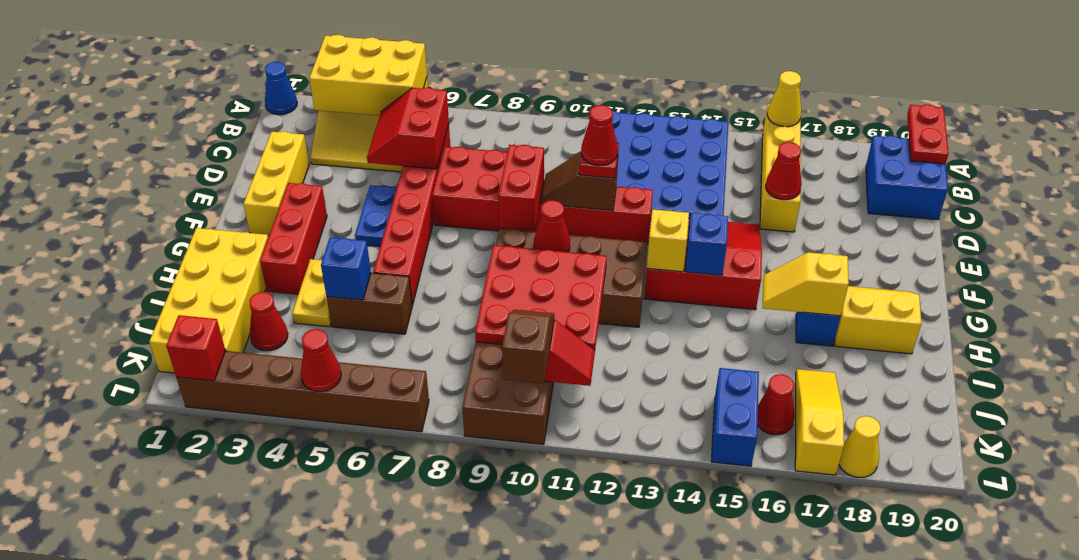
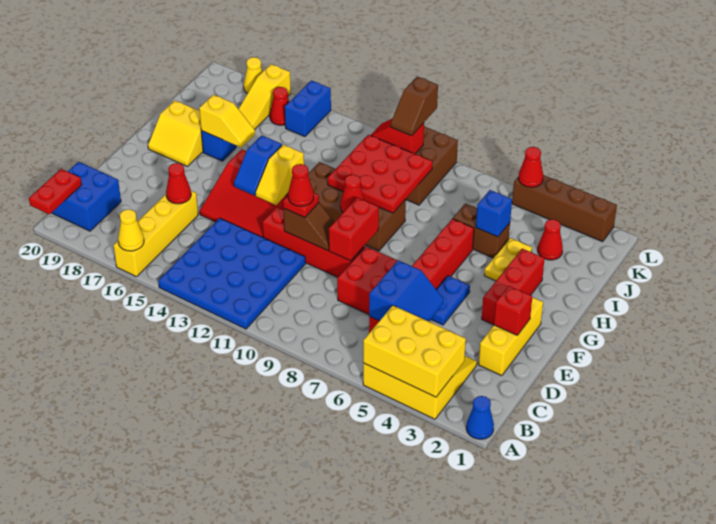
red slope C5:D6 level 2 top 6 -> blue slope C5:D6 level 2 top 6
yellow brick H1:K2 level 1 -> none
brown brick L2:L7 level 1 -> brown brick L2:L5 level 1
red brick L2 level 2 -> red brick E2 level 2

